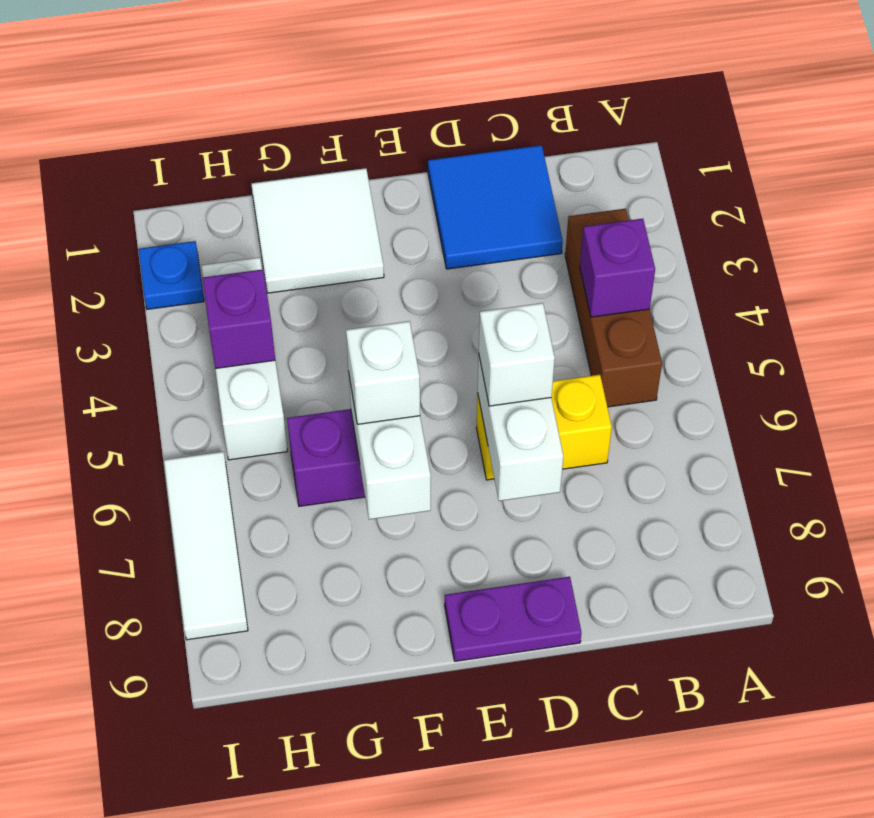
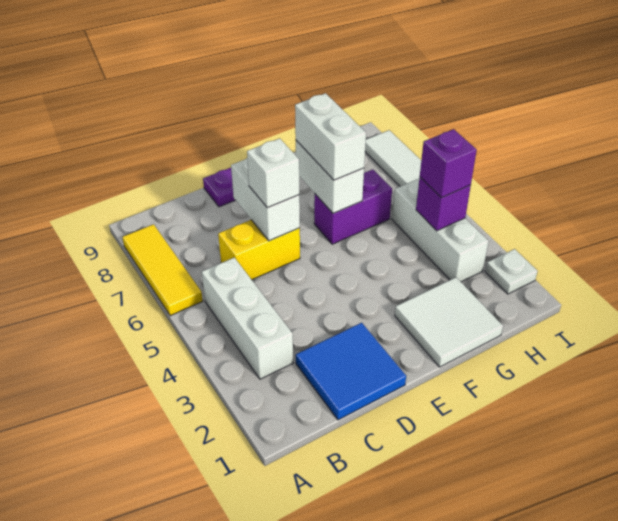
none -> yellow tile A6:A8 level 1
brown brick B3:B5 level 1 -> white brick B3:B5 level 1
purple brick B4 level 2 -> purple brick H4 level 3
white brick F6 level 3 -> white brick F6:F7 level 3
blue plate I2 level 1 -> white plate I2 level 1

